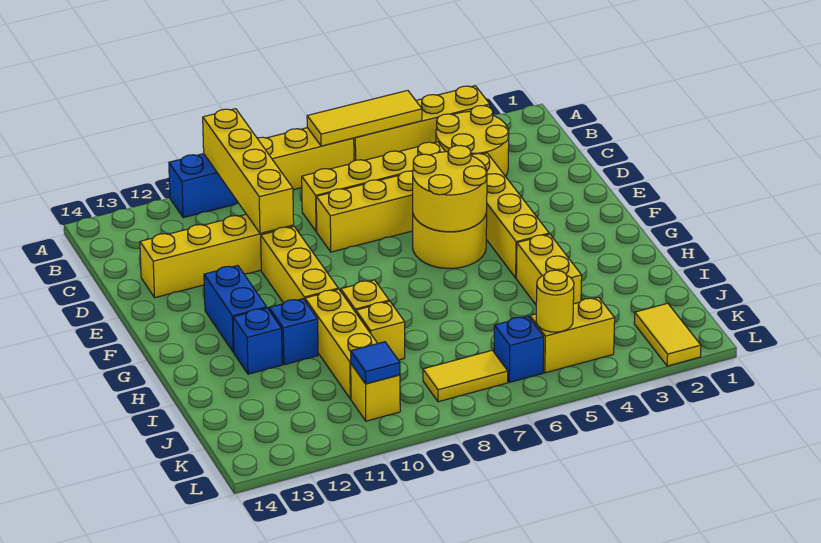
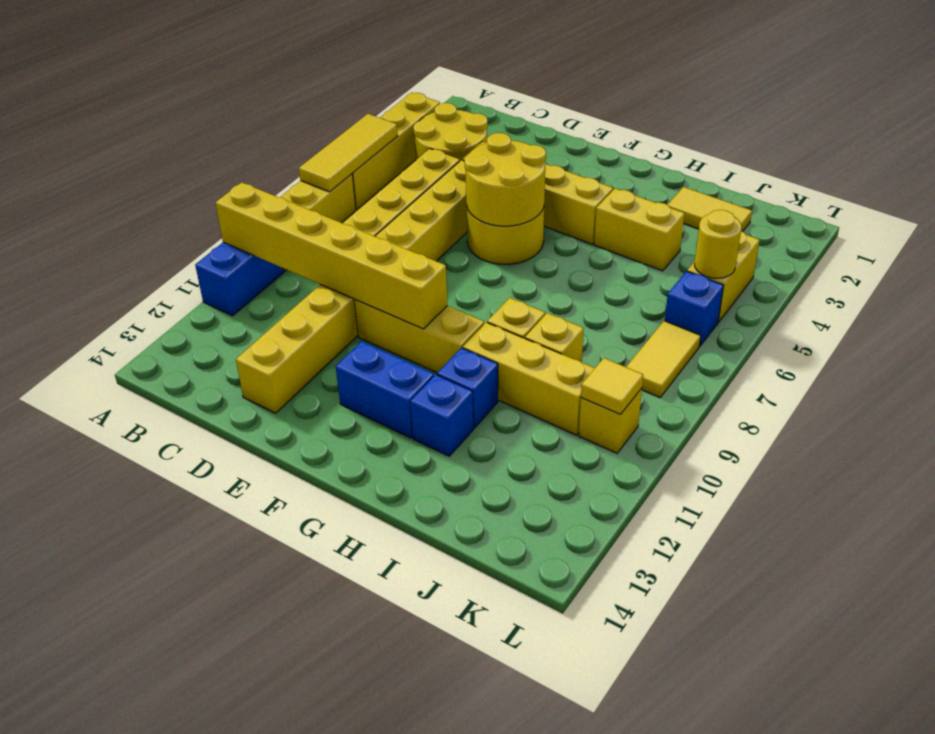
yellow brick A10:D10 level 2 -> yellow brick A10:F10 level 2
yellow tile K2:L2 level 1 -> yellow tile I2:J2 level 1
blue tile K10 level 2 -> yellow tile K10 level 2

